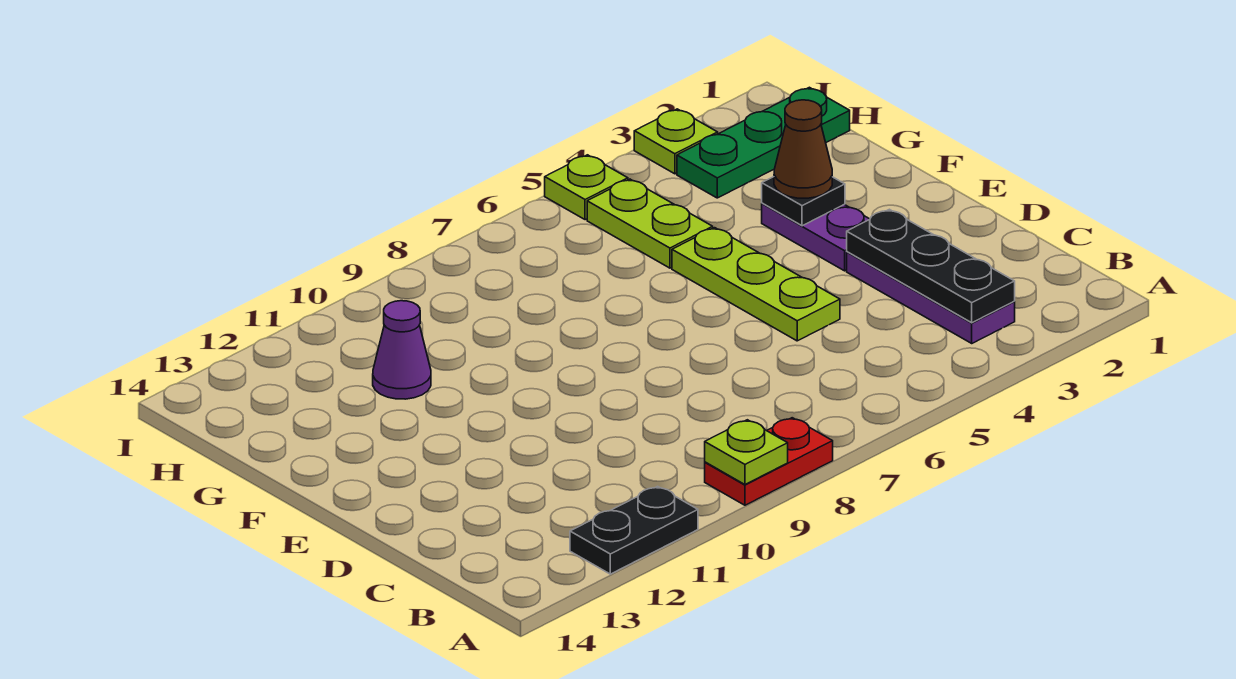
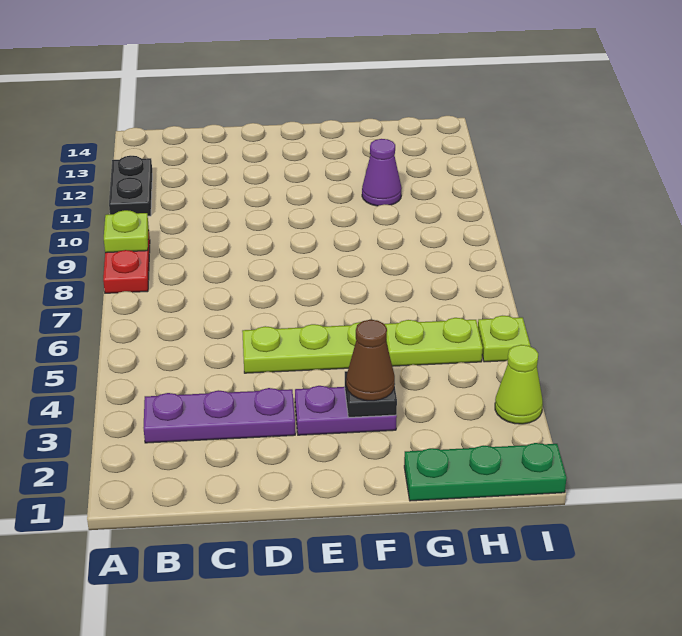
black plate B3:D3 level 2 -> none
green plate H1:H3 level 1 -> green plate G1:I1 level 1
lime plate I3 level 1 -> lime cone I3 level 1

